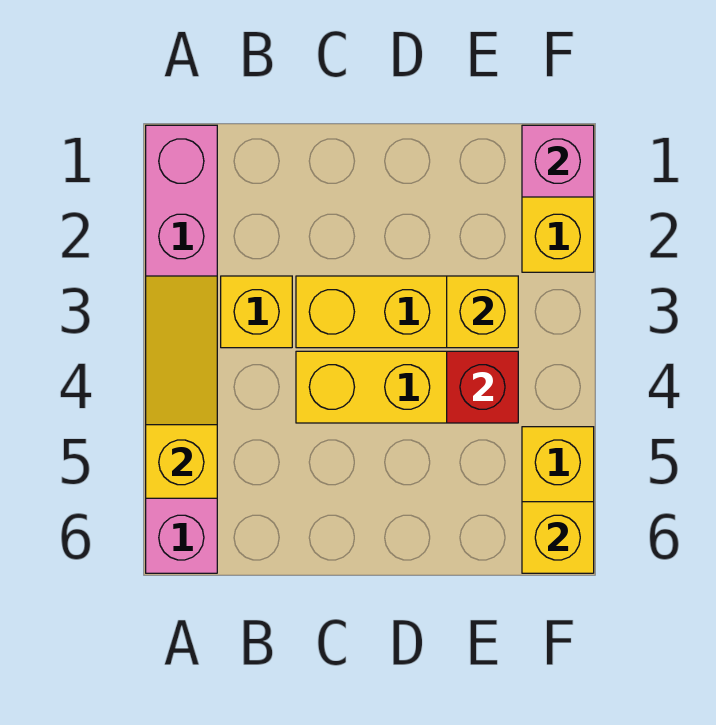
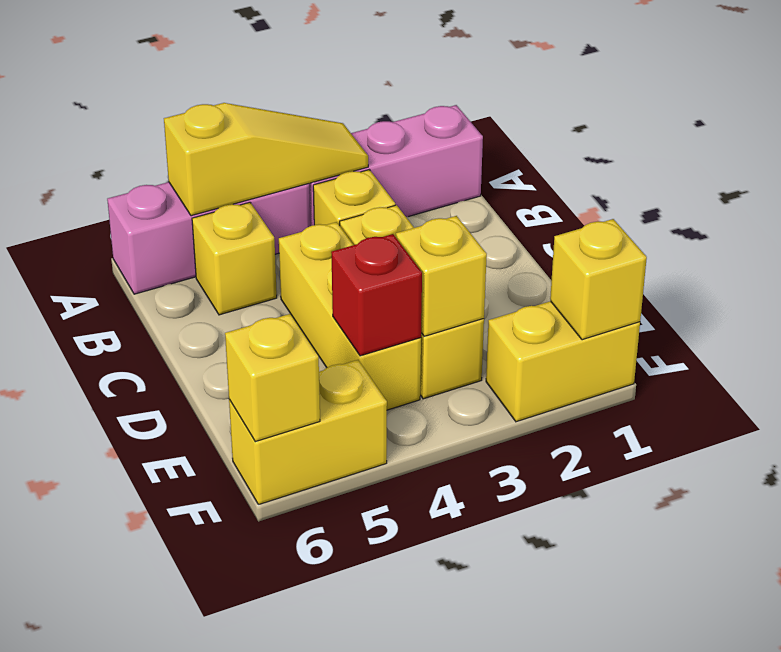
none -> yellow brick B5 level 1
pink brick F1 level 2 -> yellow brick F1 level 2

